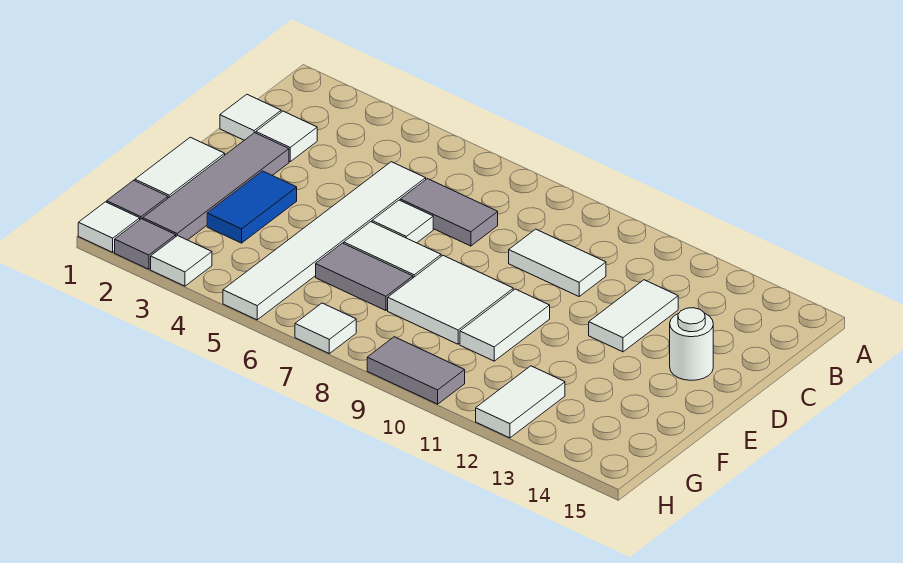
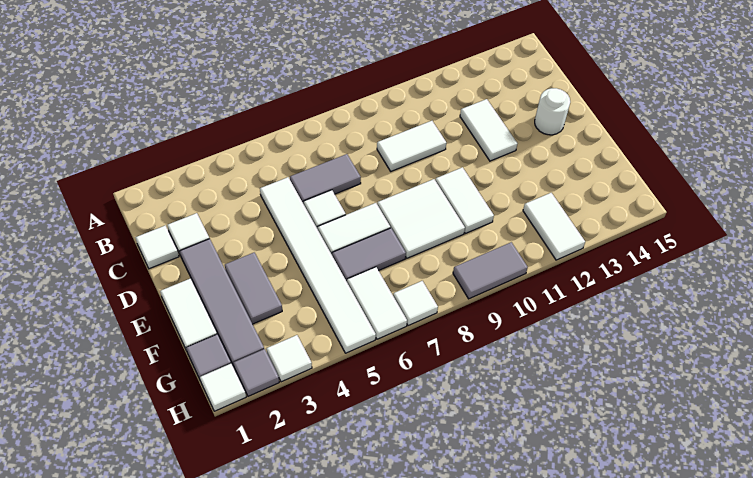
blue tile E3:F3 level 1 -> grey tile E3:F3 level 1
none -> white tile G6:H6 level 1

